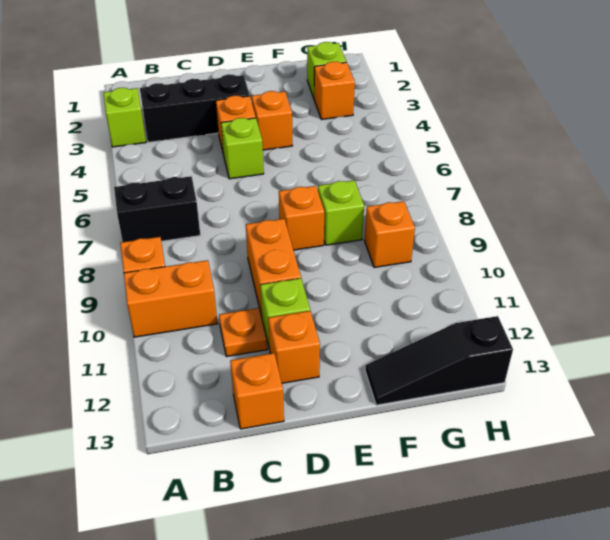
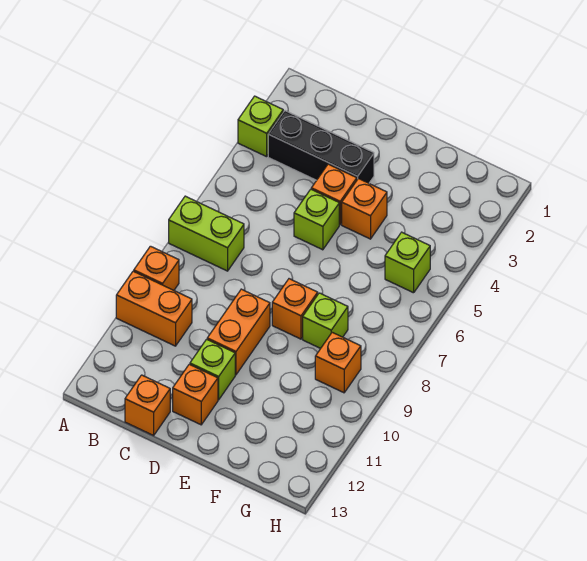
black brick A7:B7 level 1 -> lime brick A7:B7 level 1
orange plate C11 level 1 -> none
black slope F13:H13 level 1 top H -> none
lime brick G2 level 1 -> lime brick G5 level 1
orange brick G3 level 1 -> none

